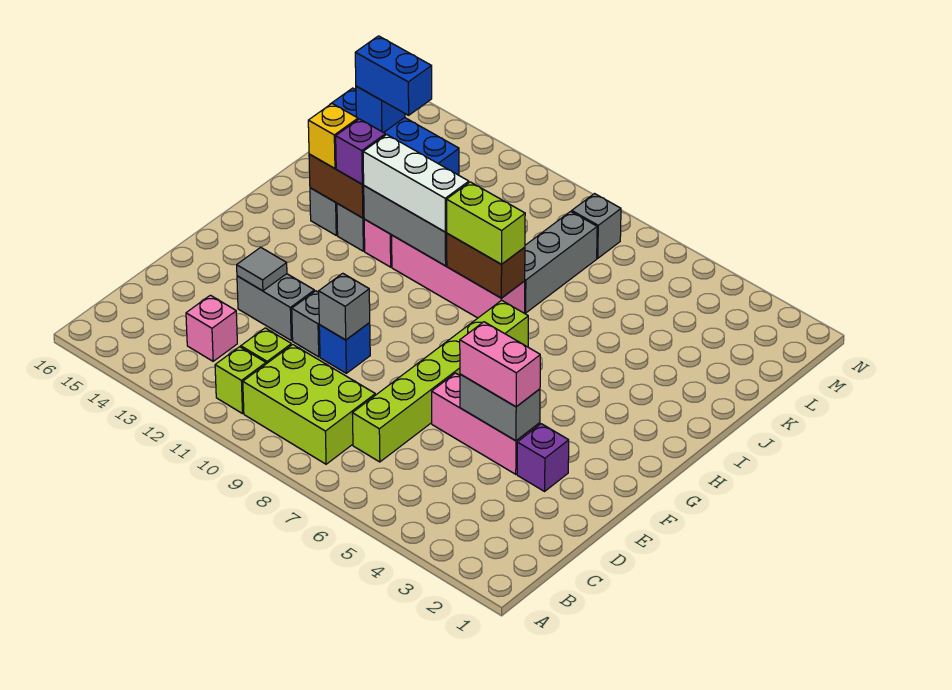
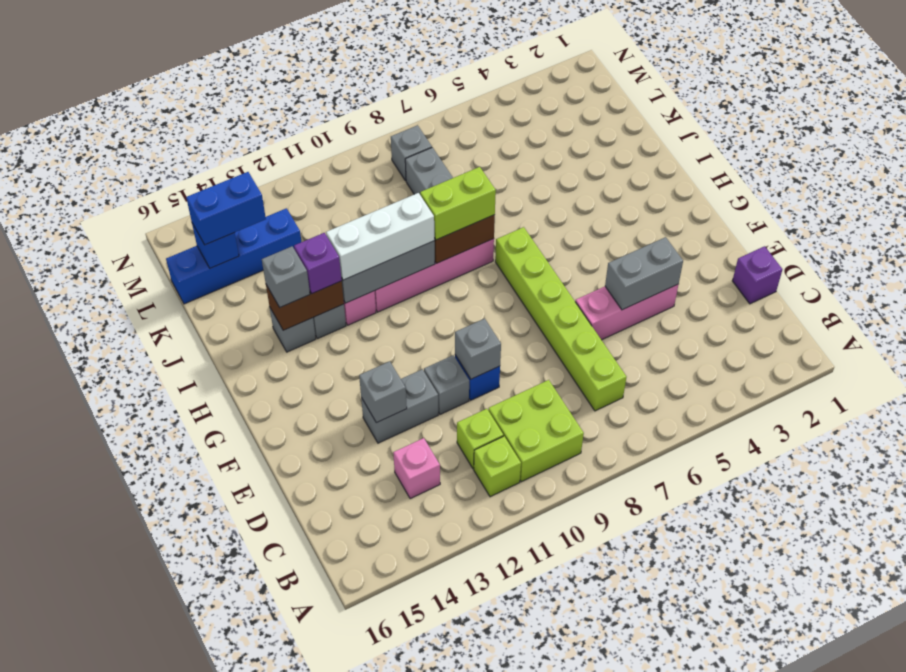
lime brick B8:C10 level 1 -> lime brick B9:C10 level 1
purple brick E3 level 1 -> purple brick D1 level 1
pink brick E4:E5 level 3 -> none
grey tile E13 level 2 -> grey brick E13 level 2
yellow brick I14 level 3 -> grey brick I14 level 3

